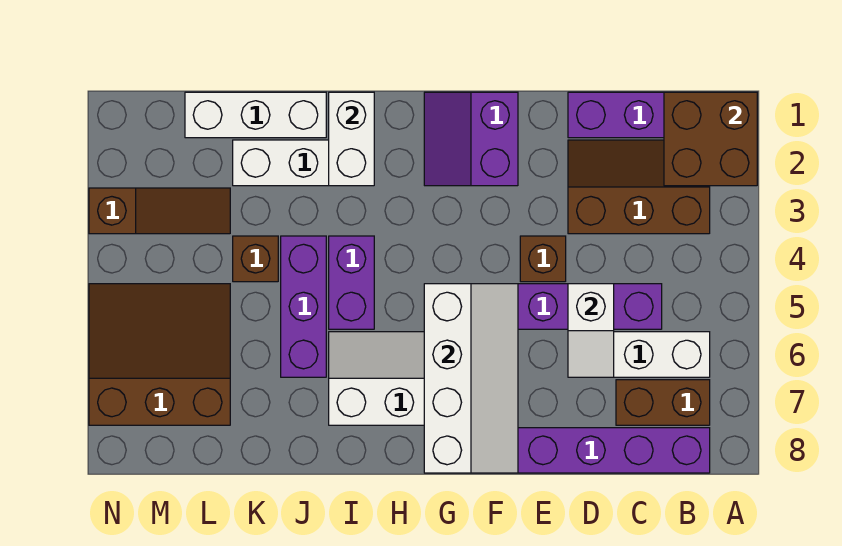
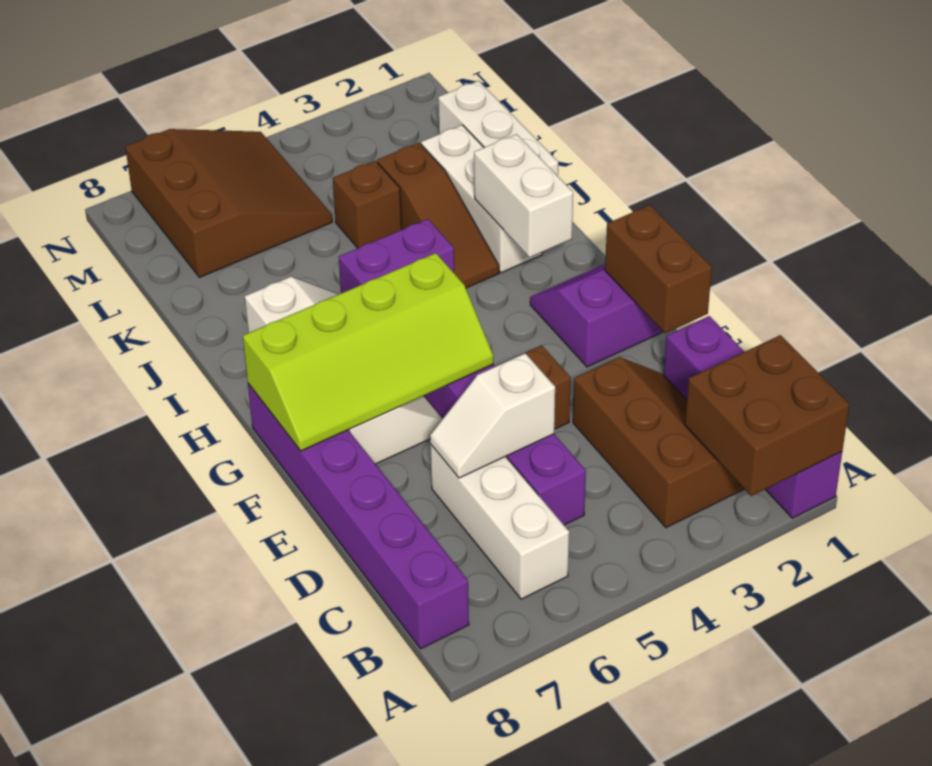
brown brick B7:C7 level 1 -> brown brick E1:F1 level 2
white slope F5:G8 level 2 top G -> lime slope F5:G8 level 2 top G
white brick I1:I2 level 2 -> white brick H2:I2 level 2
purple brick J4:J6 level 1 -> none
brown slope L3:N3 level 1 top N -> brown slope I3:K3 level 1 top K

